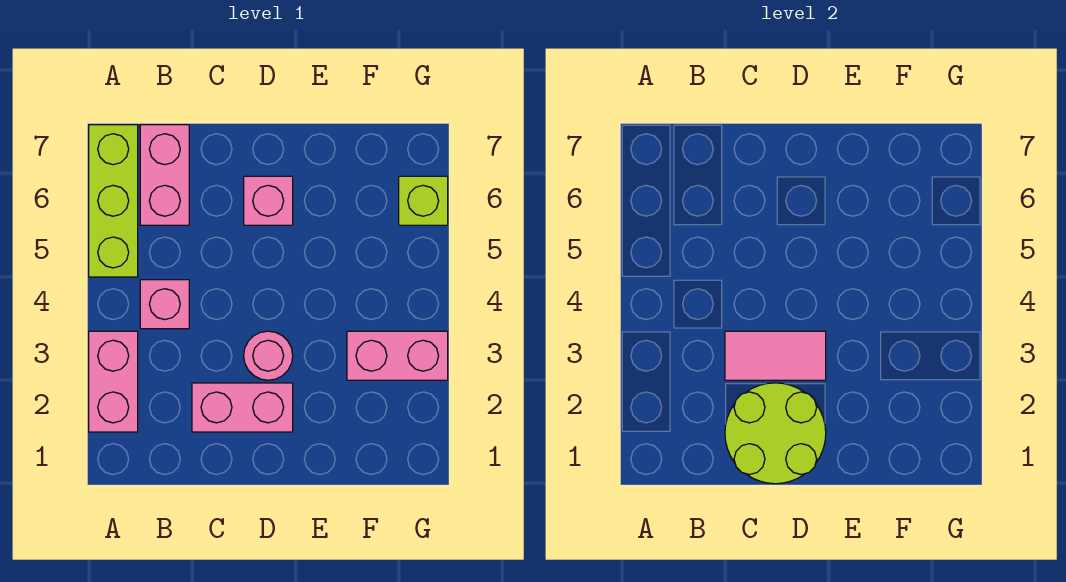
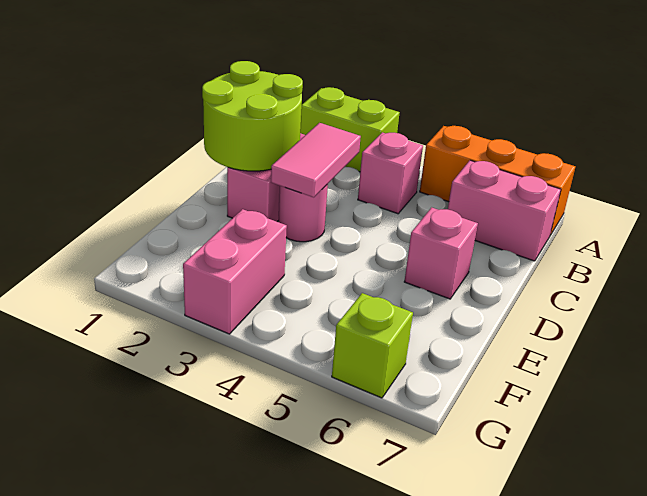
pink brick A2:A3 level 1 -> lime brick A2:A3 level 1
lime brick A5:A7 level 1 -> orange brick A5:A7 level 1

